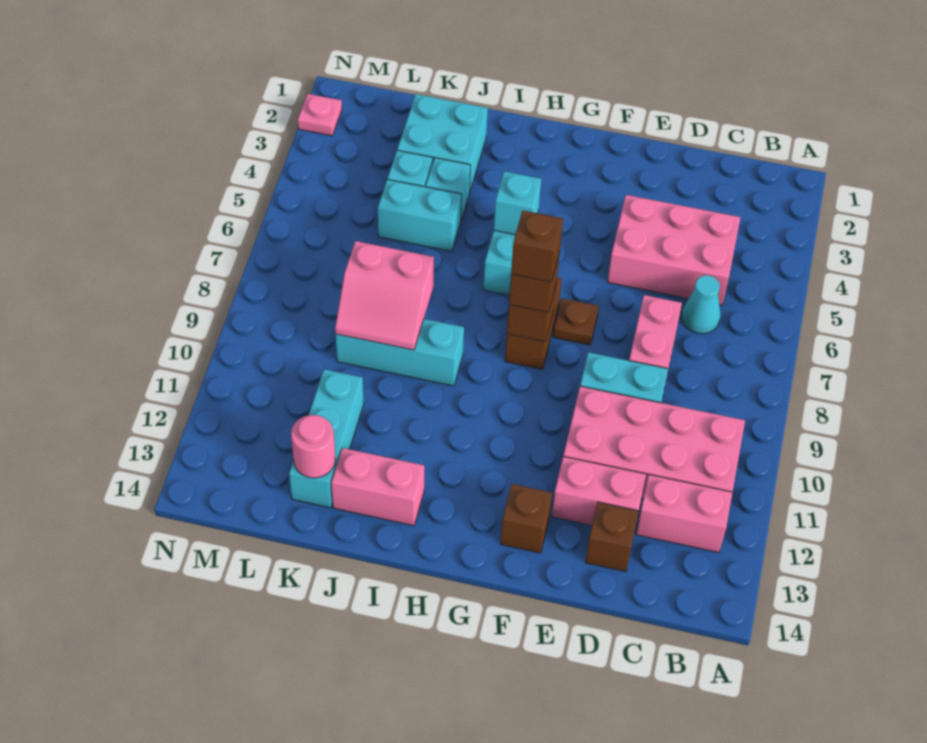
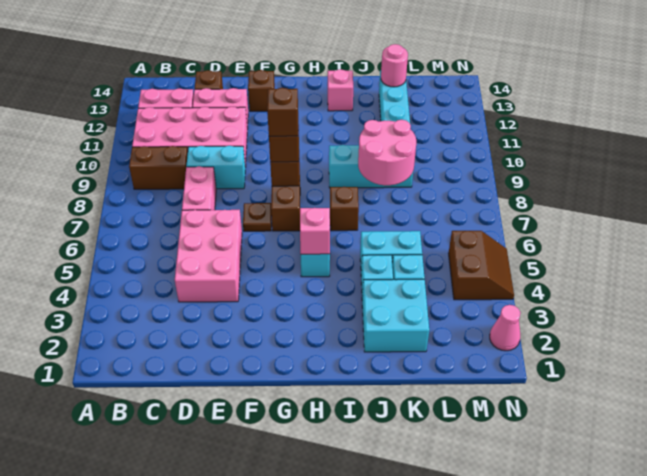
none -> brown brick B9:C9 level 1
pink brick C4:E5 level 1 -> pink brick D4:E6 level 1
cyan cone C6 level 1 -> none
cyan brick H5 level 2 -> pink brick H5 level 2
none -> brown brick I7 level 1
pink brick I13:J13 level 1 -> pink brick I13 level 1
pink slope J8:K9 level 2 top 8 -> pink round brick J8:K9 level 2
none -> brown slope M4:N5 level 1 top M
pink plate N2 level 1 -> pink cone N2 level 1

